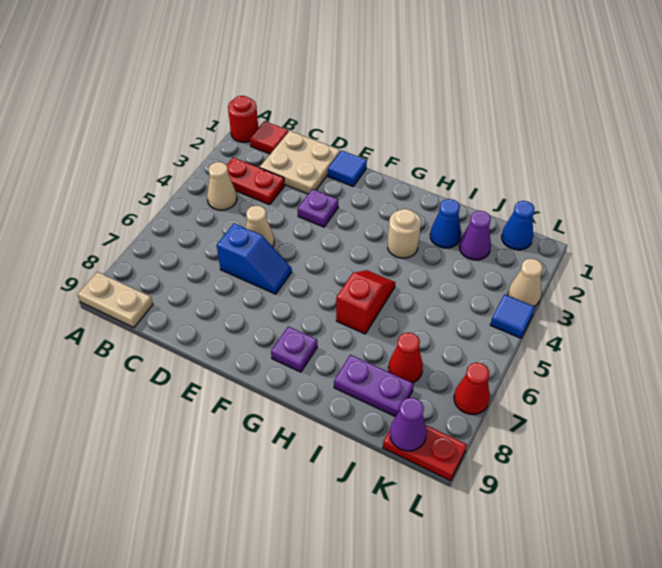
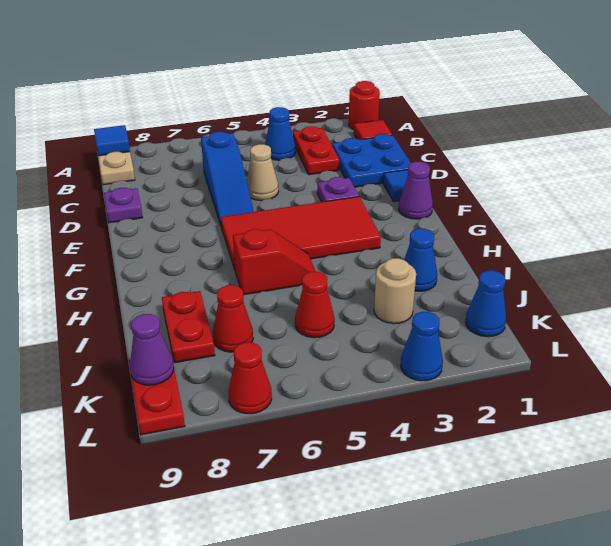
tan cone B4 level 1 -> blue cone B4 level 1
tan plate C1:D2 level 1 -> blue plate C1:D2 level 1
blue slope D6:E6 level 1 top D -> blue slope C6:E6 level 1 top C
none -> red tile F3:G6 level 1
purple plate G8 level 1 -> purple plate D9 level 1
tan round brick H3 level 1 -> tan round brick J3 level 1
purple plate I8:J8 level 1 -> red plate I8:J8 level 1
purple cone J2 level 1 -> purple cone F1 level 1
none -> red cone J5 level 1
tan cone L3 level 1 -> blue cone L3 level 1
blue tile L4 level 1 -> blue tile A9 level 2

